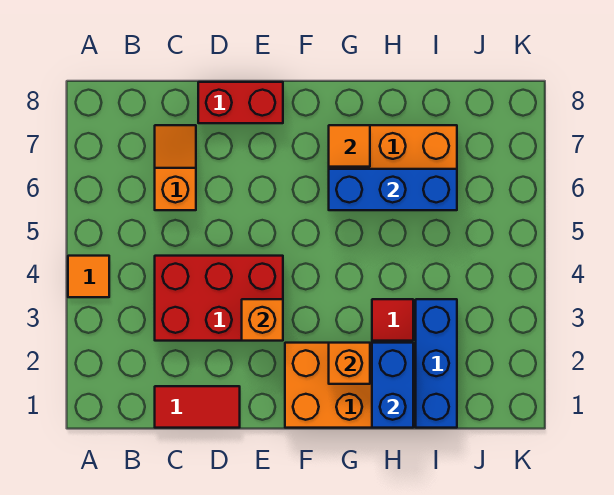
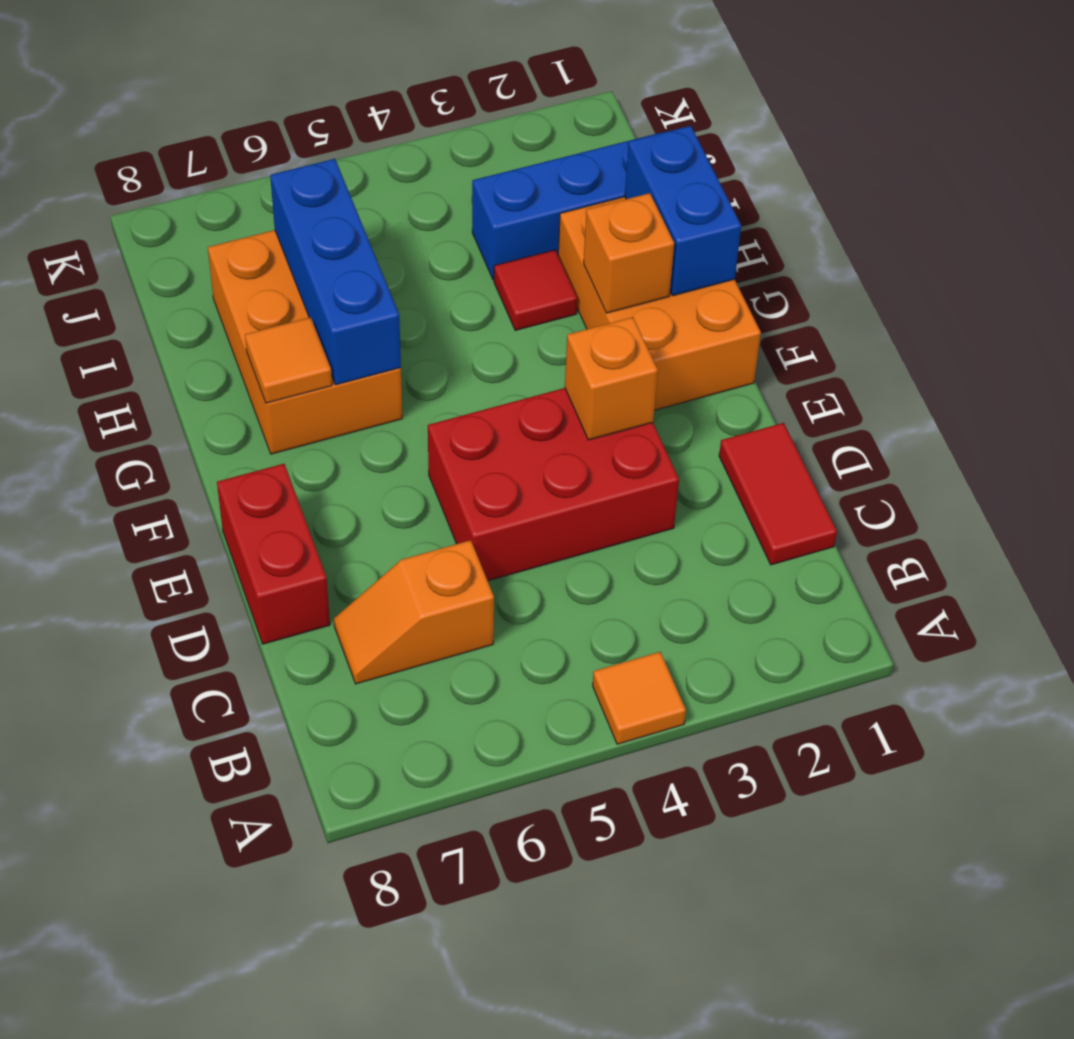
red brick C3:E4 level 1 -> red brick D3:E5 level 1
blue brick H1:H2 level 2 -> blue brick G1:H1 level 2

